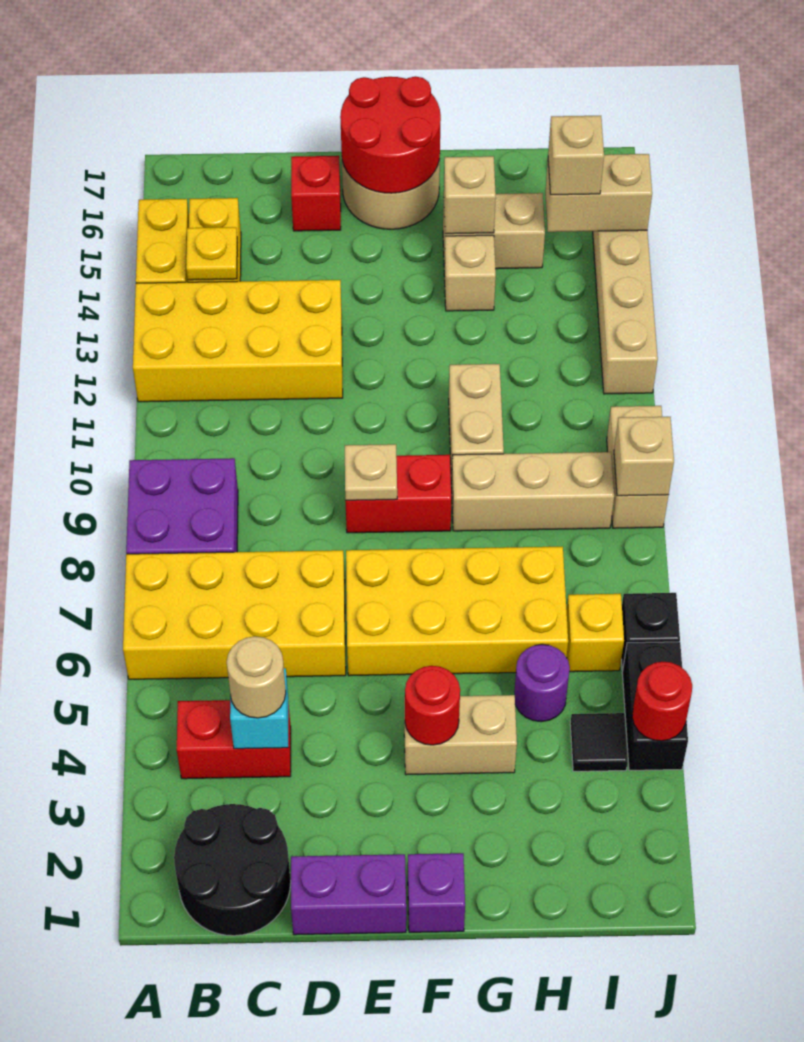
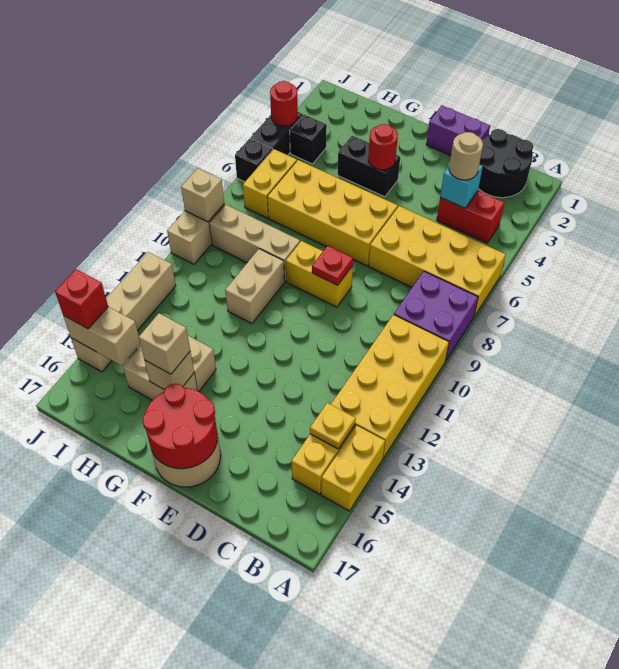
yellow brick A12:D13 level 1 -> yellow brick A10:B13 level 1
red brick D16 level 1 -> red brick J15 level 3
red brick E9:F9 level 1 -> yellow brick E9:F9 level 1
tan plate E9 level 2 -> red plate E9 level 2
purple brick F1 level 1 -> none
tan brick F4:G4 level 1 -> black brick F4:G4 level 1
purple round brick H5 level 1 -> none
black tile I4 level 1 -> black brick I4 level 1
yellow brick I6 level 1 -> yellow brick I6:I7 level 1
tan brick I15 level 3 -> tan brick G15 level 3

